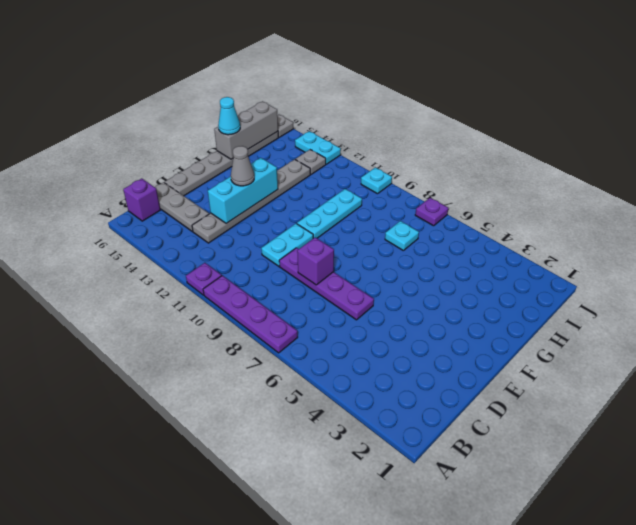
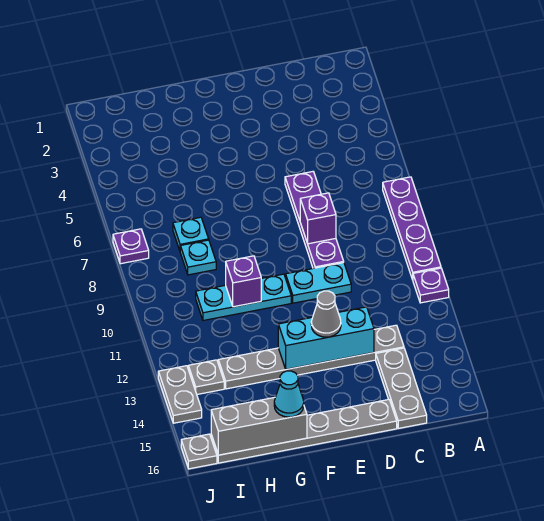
purple brick B16 level 1 -> purple brick G10 level 2
cyan plate J10 level 1 -> cyan plate H8 level 1
cyan plate J13:J14 level 1 -> grey plate J13:J14 level 1

